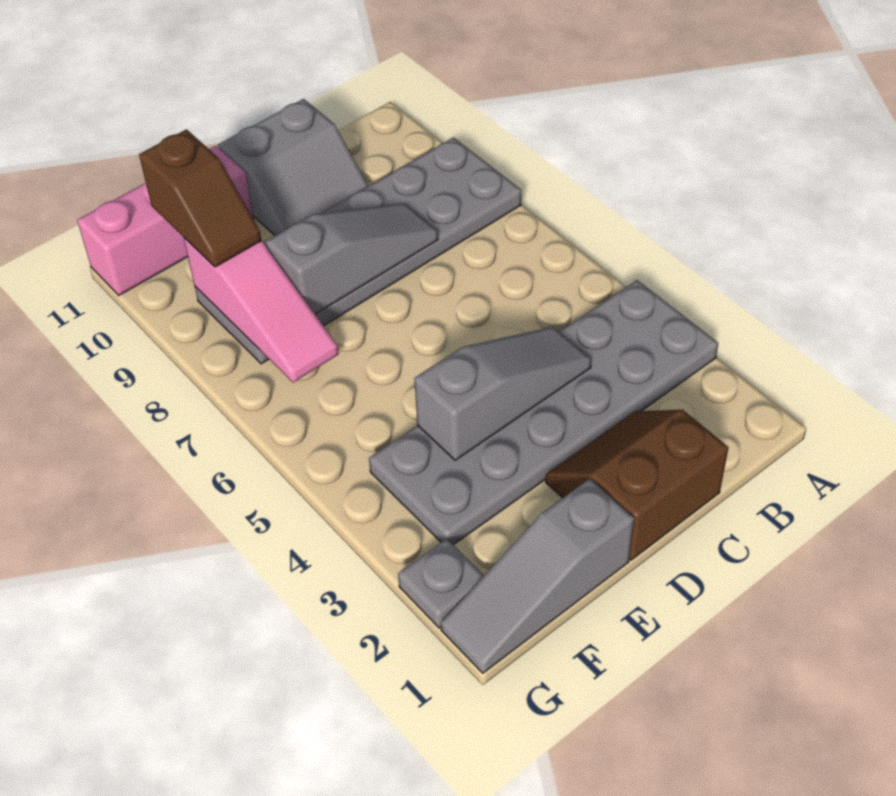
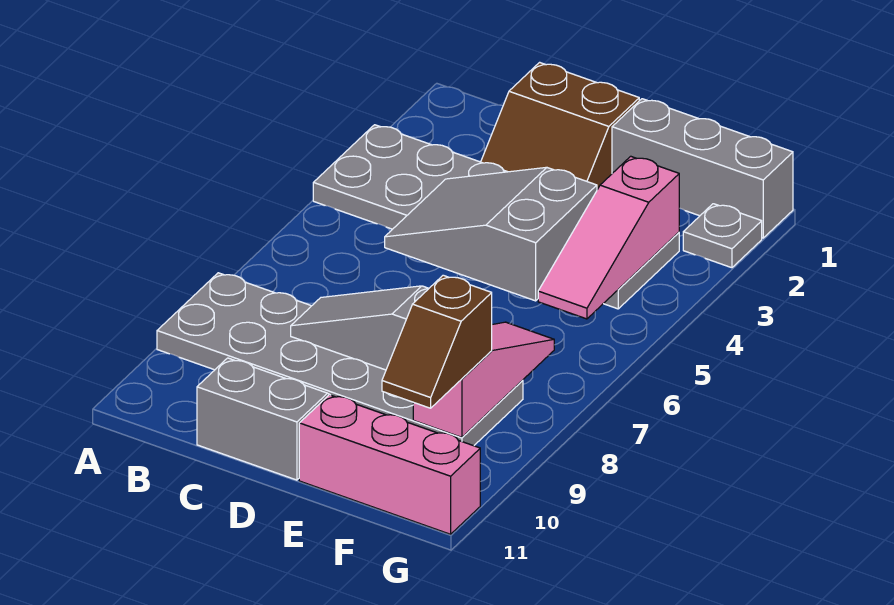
grey slope C4:E4 level 2 top E -> grey slope C4:E5 level 2 top E
grey slope E1:G1 level 1 top E -> grey brick E1:G1 level 1
none -> pink slope F3:F5 level 2 top 3
brown slope F9:F10 level 3 top 10 -> brown slope F9:F10 level 3 top 9

